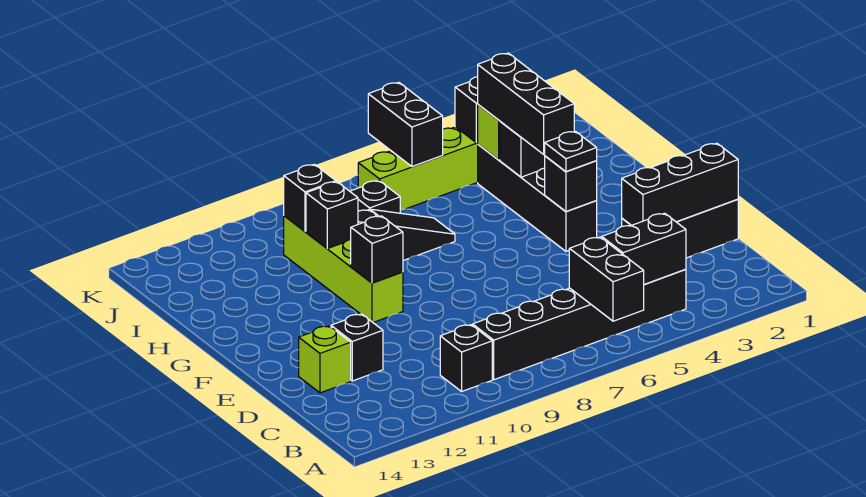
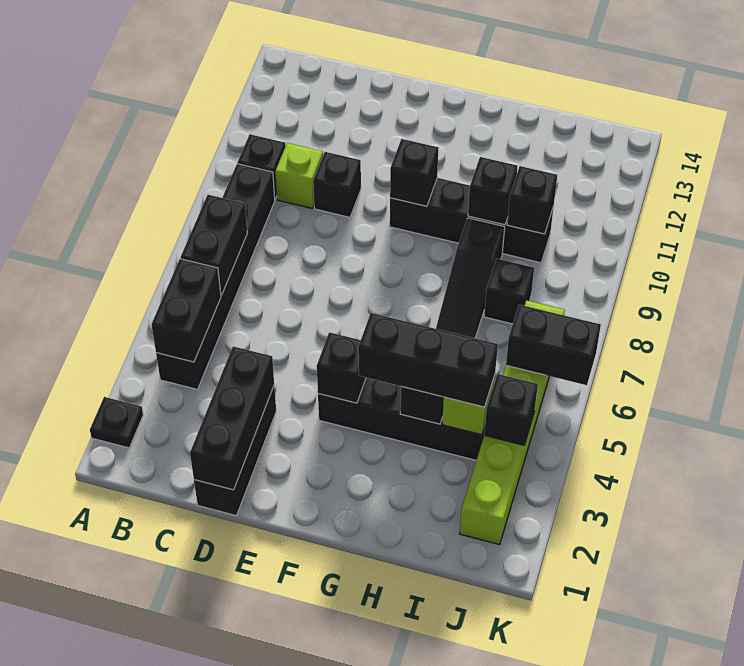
black brick A6:B6 level 2 -> black brick B6:B7 level 2
black brick D12 level 1 -> black brick D10 level 1
lime brick D13 level 1 -> lime brick C10 level 1
black plate F4 level 3 -> black plate A2 level 1
lime brick F10:I10 level 1 -> black brick F10:I10 level 1

